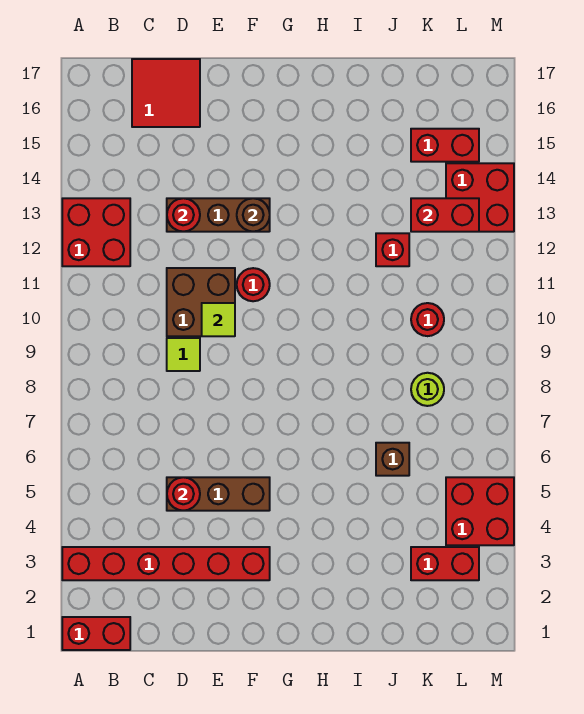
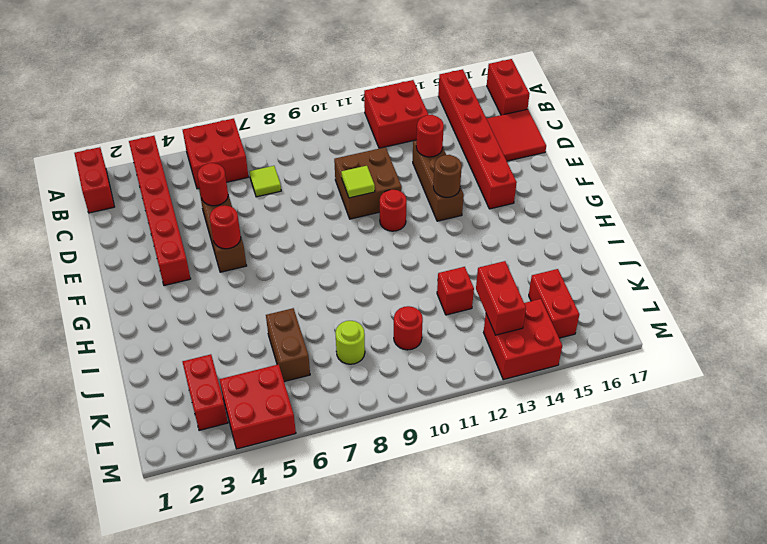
none -> red brick A5:B6 level 1
none -> red brick A15:F15 level 1
none -> red brick A17:B17 level 1
lime tile D9 level 1 -> lime tile C7 level 1
none -> red round brick F5 level 2
brown brick J6 level 1 -> brown brick J6:K6 level 1

